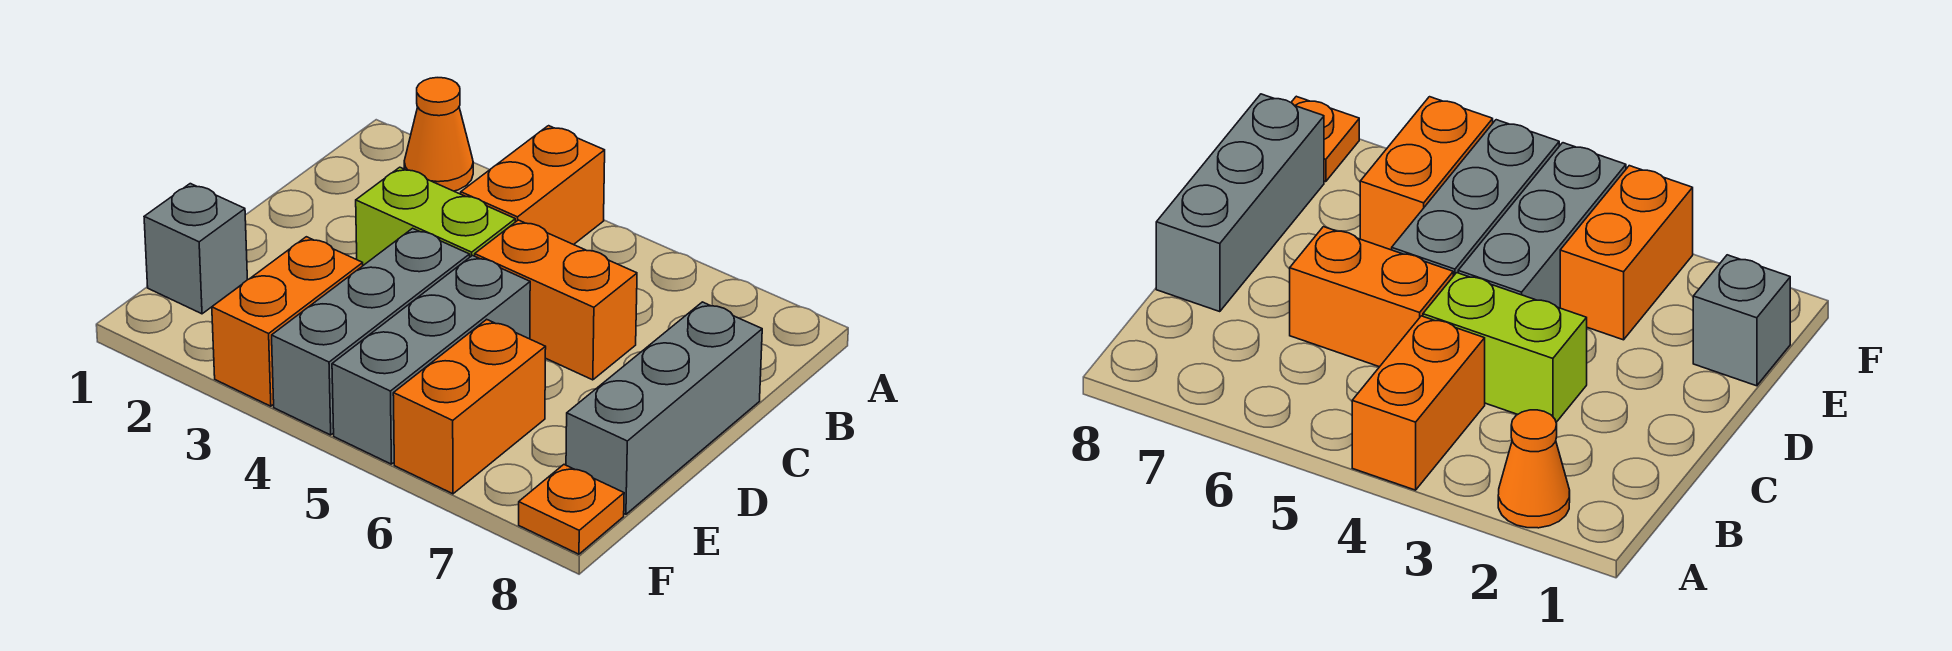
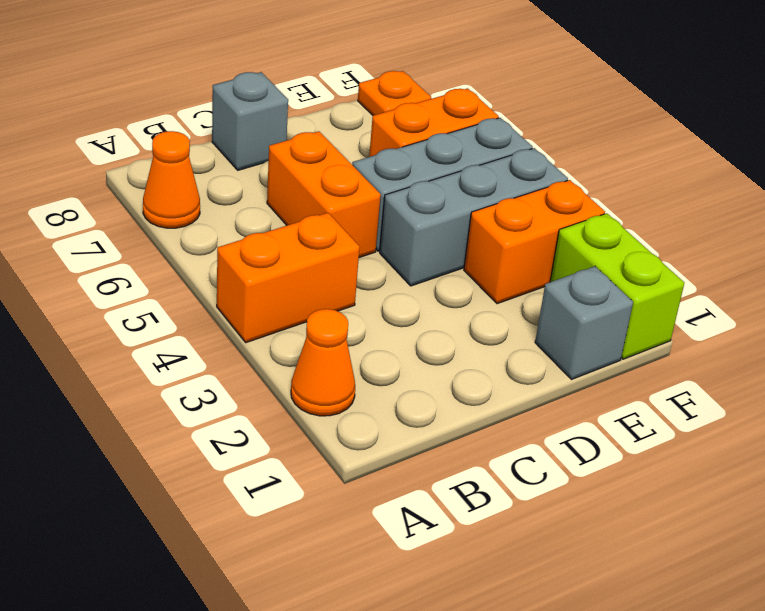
none -> orange cone A7 level 1
lime brick C3:C4 level 1 -> lime brick F1:F2 level 1
grey brick C8:E8 level 1 -> grey brick C8 level 1

